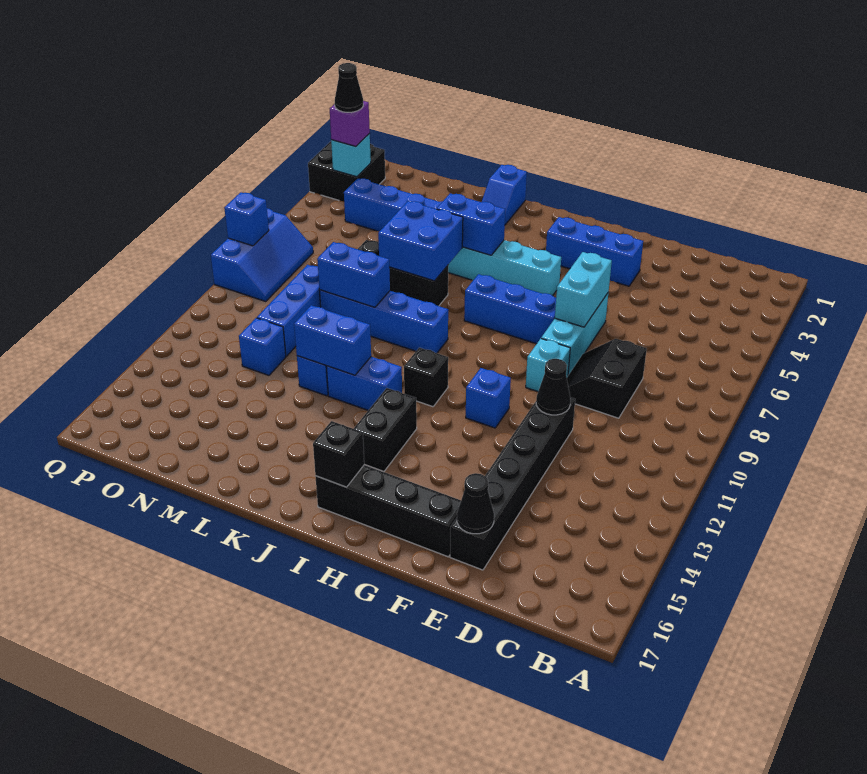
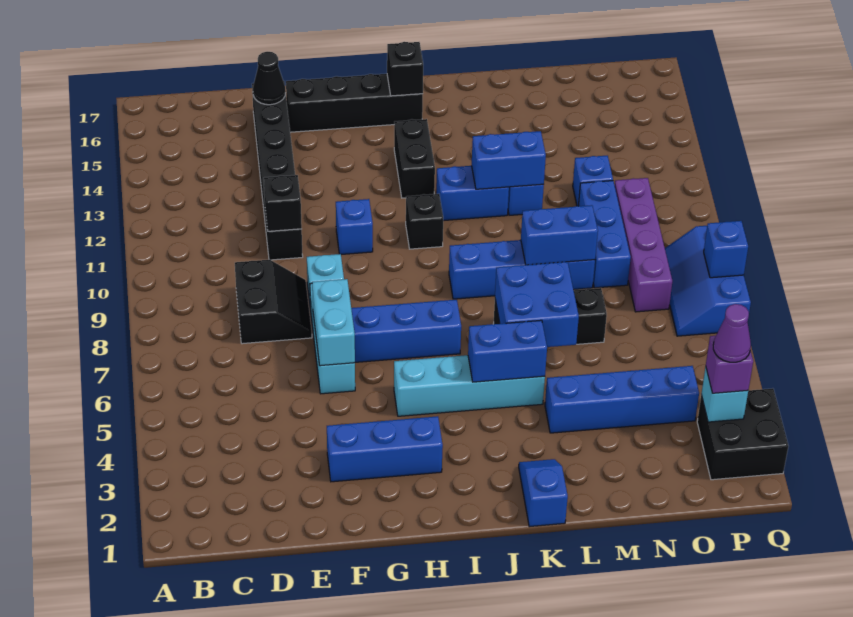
black cone E11 level 2 -> black brick E11 level 2
none -> purple brick O8:O11 level 1
black cone P3 level 4 -> purple cone P3 level 4

